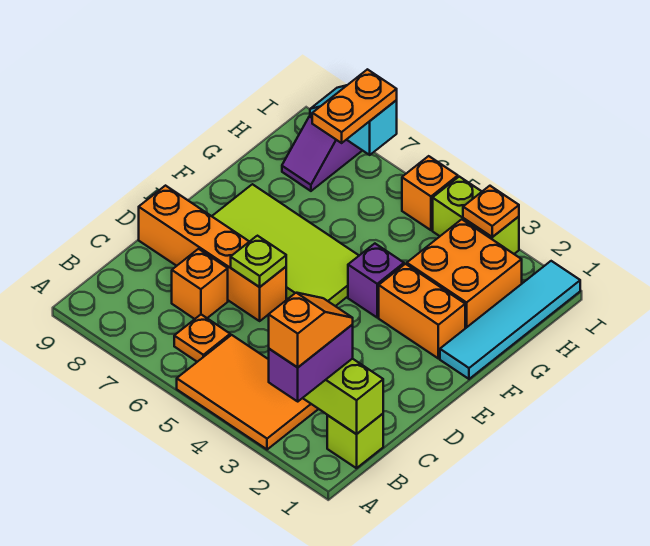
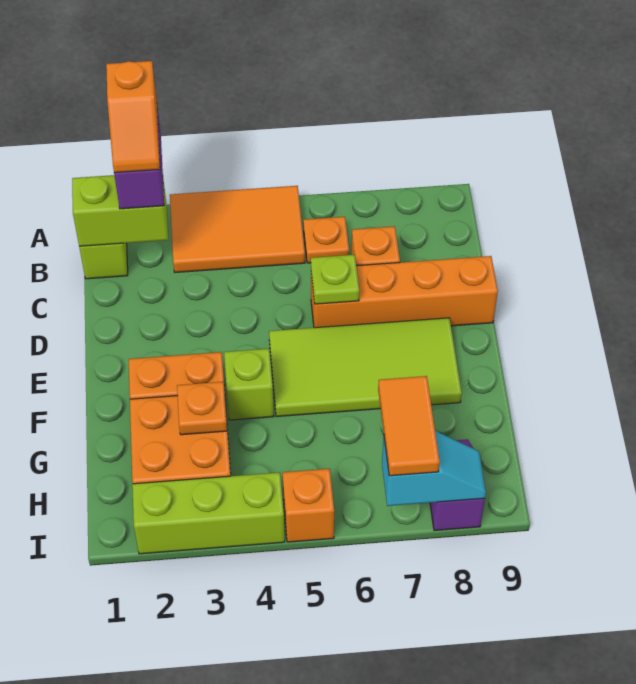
cyan tile F1:I1 level 1 -> none
purple brick F4 level 1 -> lime brick F4 level 1
orange plate H7:I7 level 3 -> orange tile H7:I7 level 3
lime brick I3:I4 level 1 -> lime brick I2:I4 level 1
orange plate I3 level 2 -> orange plate G3 level 2

